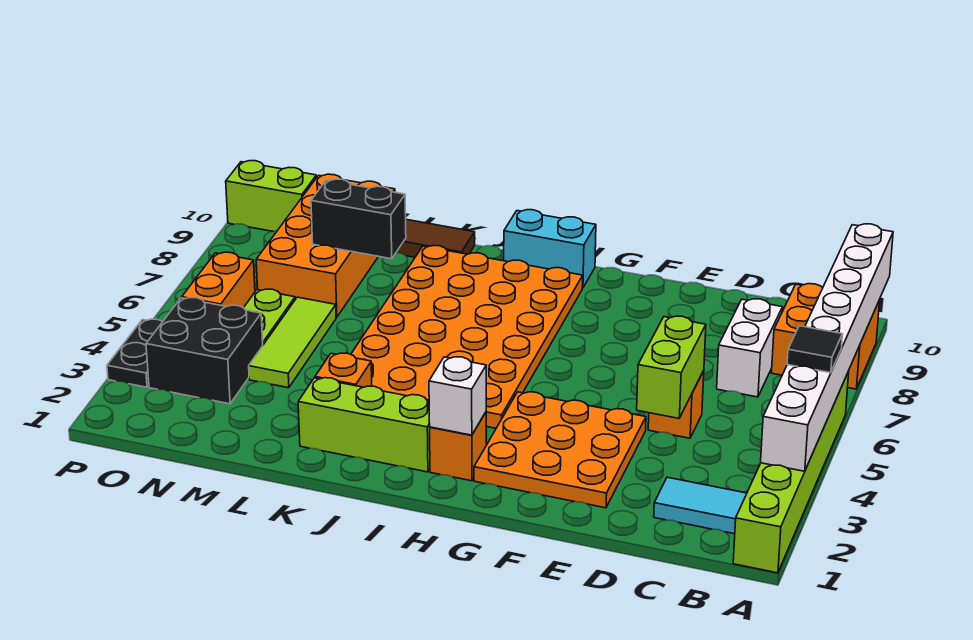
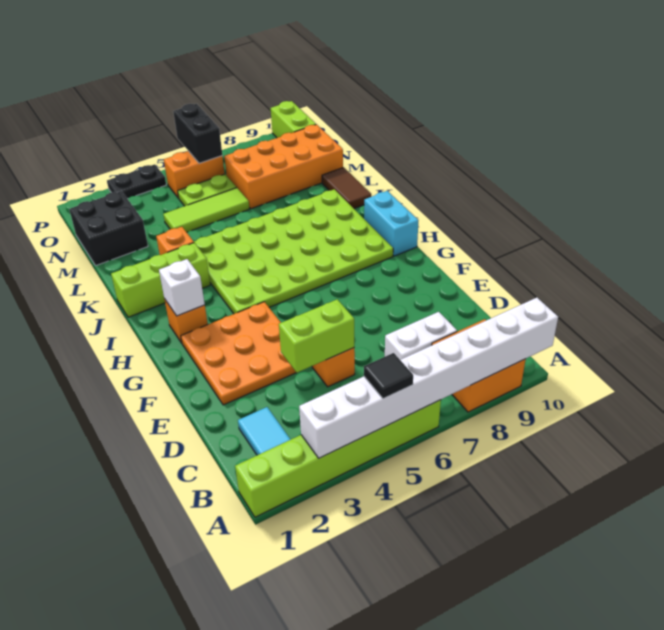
orange plate H4:K9 level 1 -> lime plate H4:K9 level 1
lime brick I2:K2 level 1 -> lime brick J1:J3 level 1
black brick L8:M8 level 2 -> black brick O6:P6 level 2
black brick N3:O4 level 1 -> black brick M1:N2 level 1

